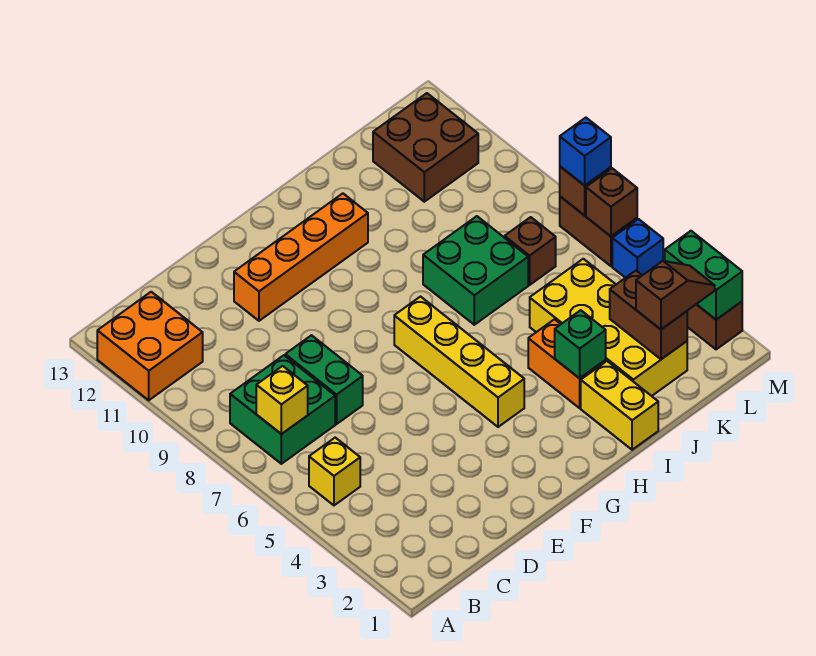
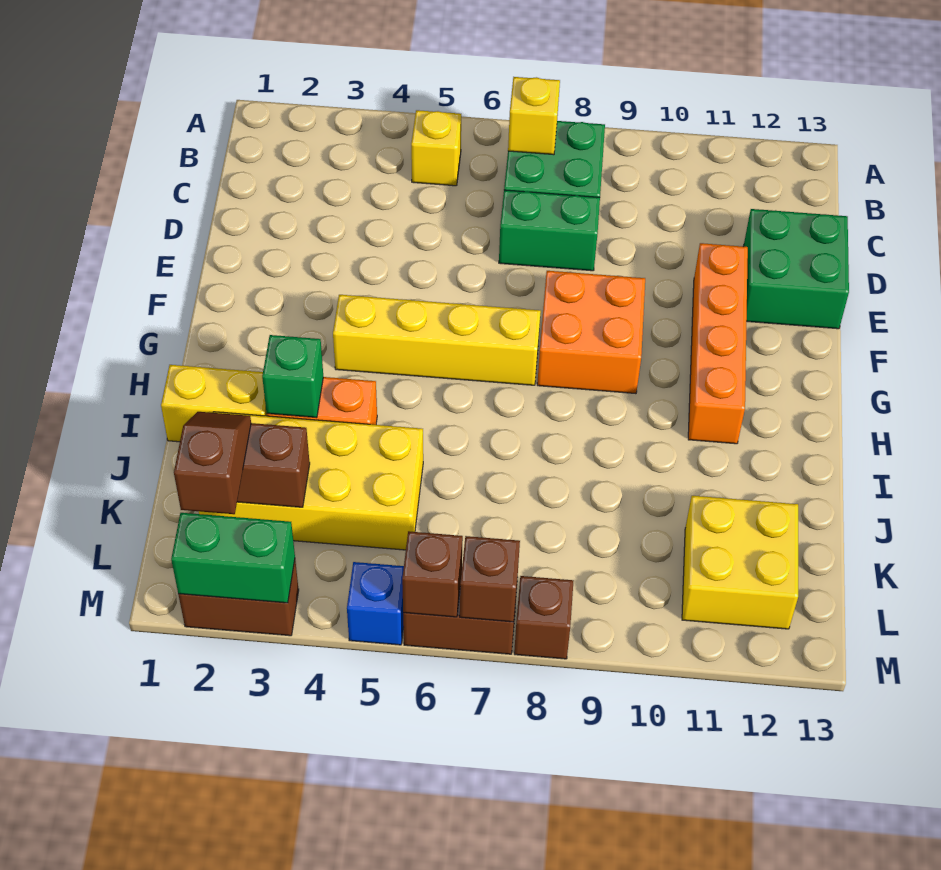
orange brick A11:B12 level 1 -> orange brick F8:G9 level 1
green brick I7:J8 level 1 -> green brick D12:E13 level 1
brown slope K2:L2 level 3 top K -> brown slope K2:L2 level 3 top L
brown brick K7 level 1 -> brown brick M8 level 1
brown brick K11:L12 level 1 -> yellow brick K11:L12 level 1
blue brick M7 level 3 -> none

